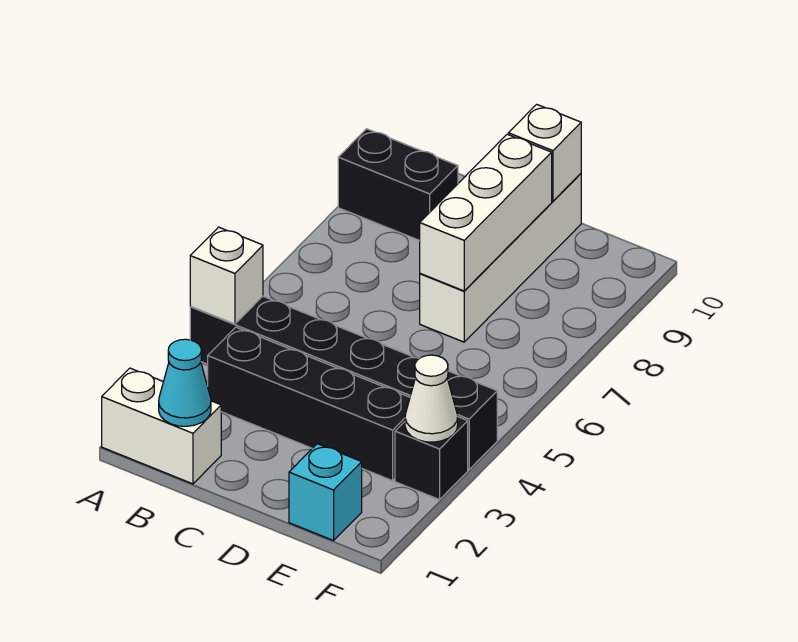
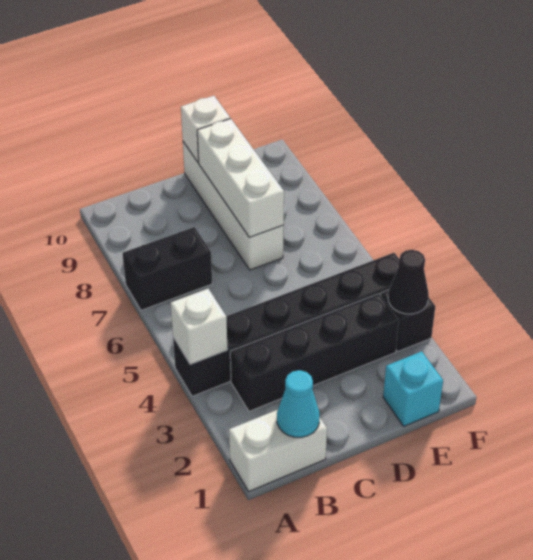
black brick A9:B9 level 1 -> black brick A7:B7 level 1
white cone F3 level 2 -> black cone F3 level 2

